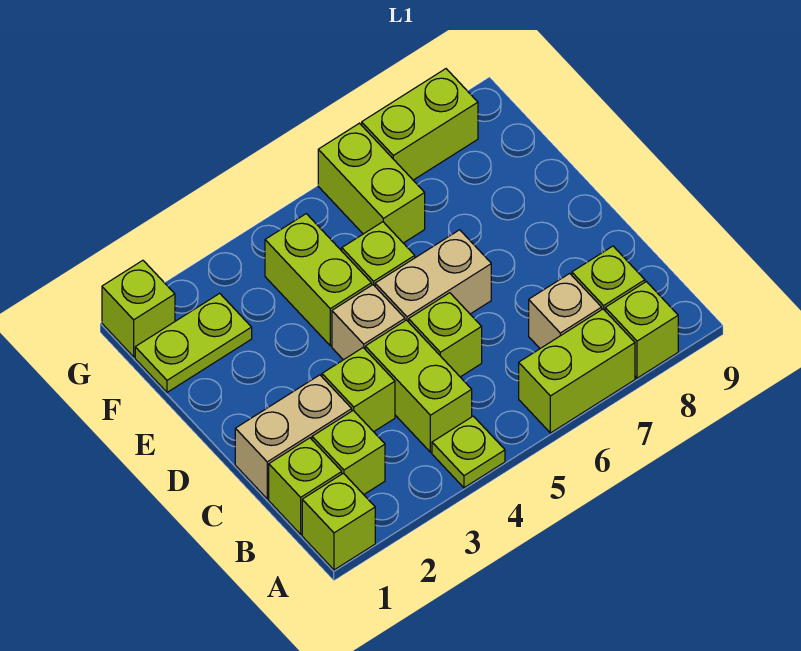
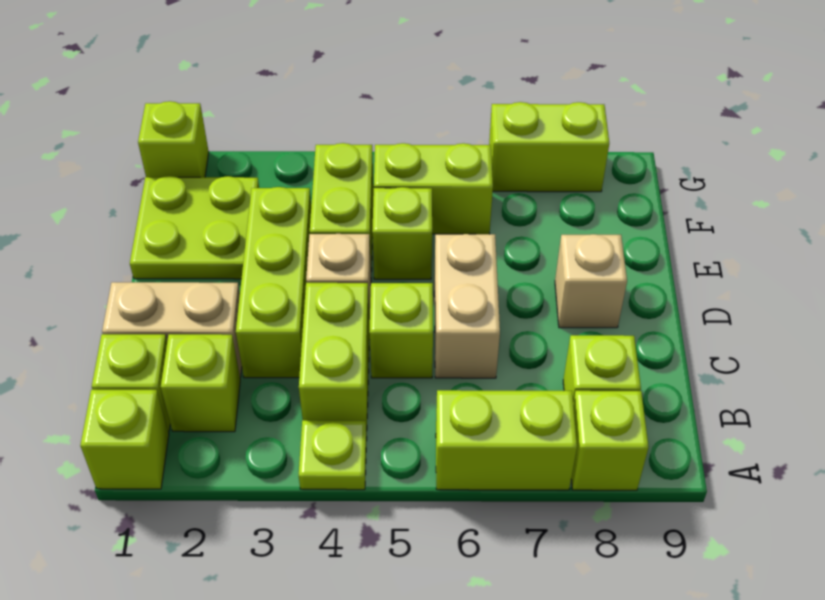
tan brick B7 level 1 -> tan brick D8 level 1
lime brick C3 level 1 -> lime brick C3:E3 level 1
tan brick D5:D6 level 1 -> tan brick C6:D6 level 1
lime plate F1:F2 level 1 -> lime plate E1:F2 level 1
lime brick F6:G6 level 1 -> lime brick F5:F6 level 1

